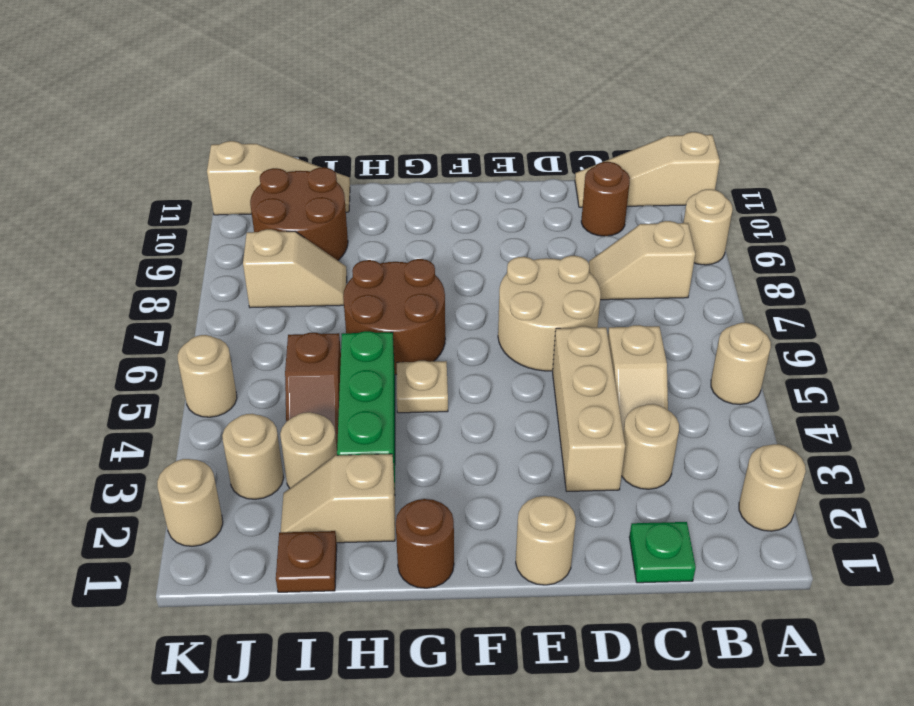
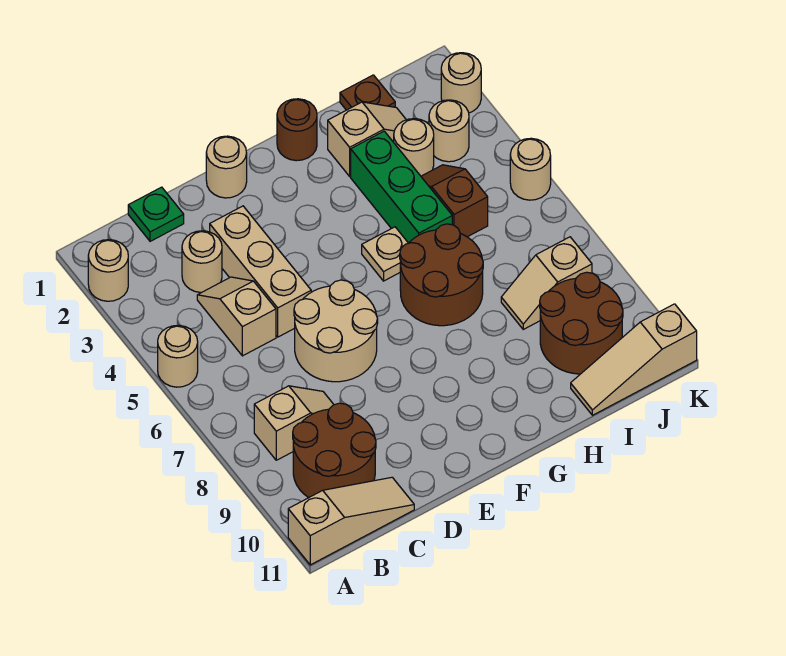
tan round brick A9 level 1 -> none
brown round brick C10 level 1 -> brown round brick B9:C10 level 1

